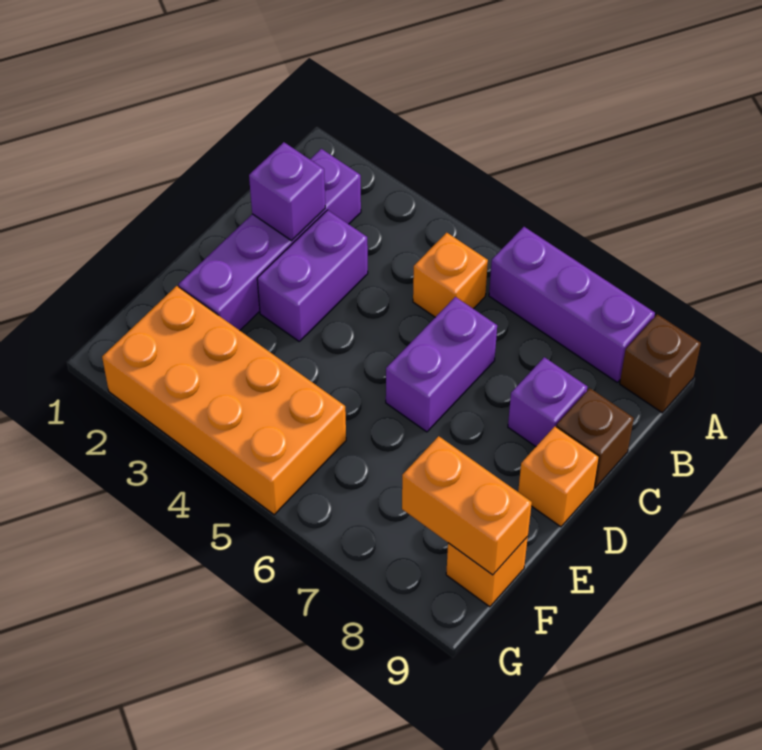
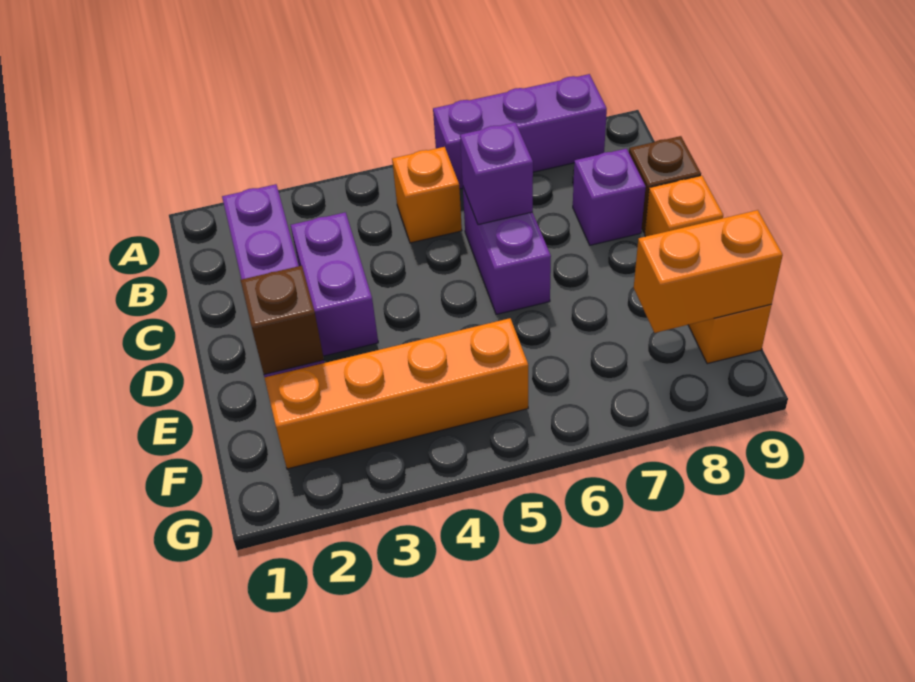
brown brick A9 level 1 -> brown brick E2 level 2
purple brick C2 level 2 -> purple brick C6 level 2
orange brick F2:G5 level 1 -> orange brick F2:F5 level 1

